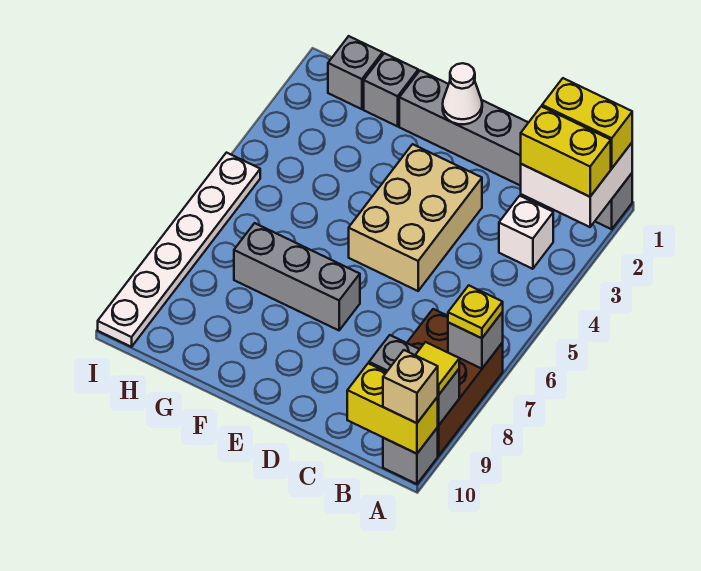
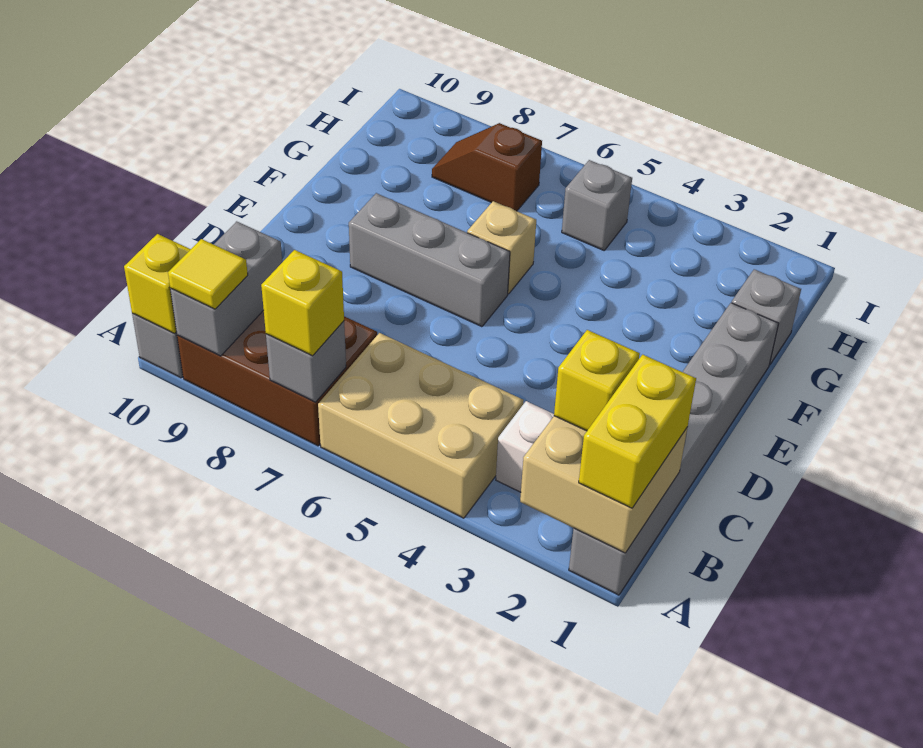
white brick A1:B2 level 2 -> tan brick A1:B2 level 2
yellow brick A2:B2 level 3 -> yellow brick B2 level 3
yellow plate A7 level 3 -> yellow brick A7 level 3
yellow brick A10:B10 level 2 -> yellow brick A10 level 2
tan brick A10 level 3 -> tan brick F6 level 1
tan brick D3:E5 level 1 -> tan brick A4:B6 level 1
white cone E1 level 2 -> none
grey brick E7:G7 level 1 -> grey brick E6:E8 level 1
grey brick H1 level 1 -> grey brick H5 level 1
none -> brown slope H7:H8 level 1 top 7
white plate I5:I10 level 1 -> none

